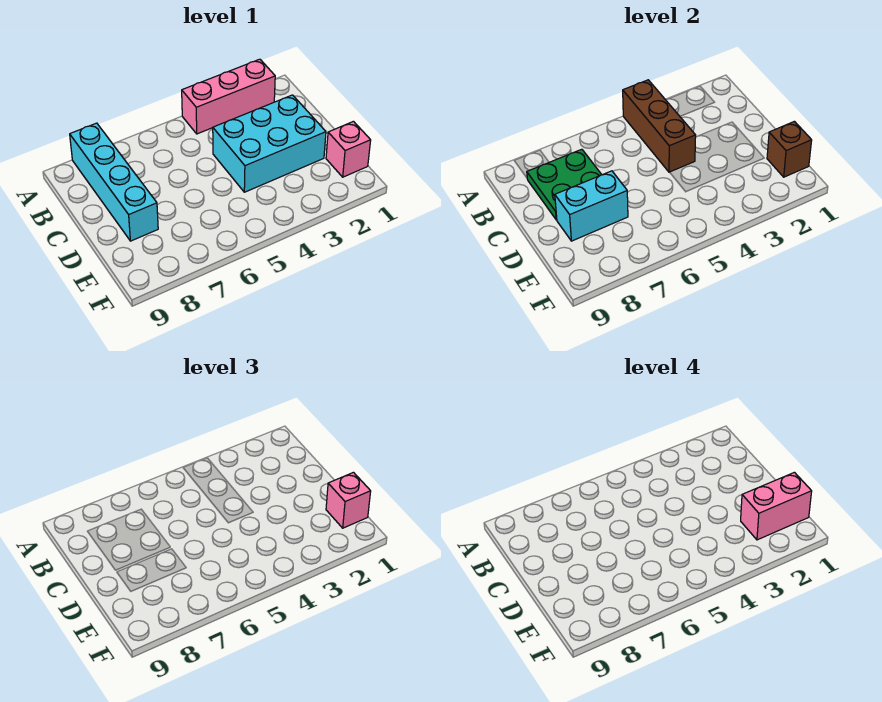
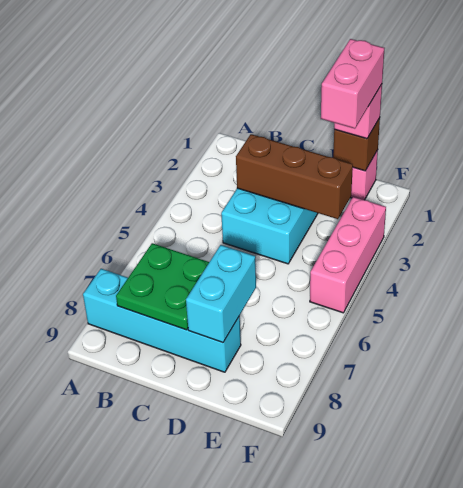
pink brick A2:A4 level 1 -> pink brick F3:F5 level 1
brown brick A4:C4 level 2 -> brown brick C3:E3 level 2

